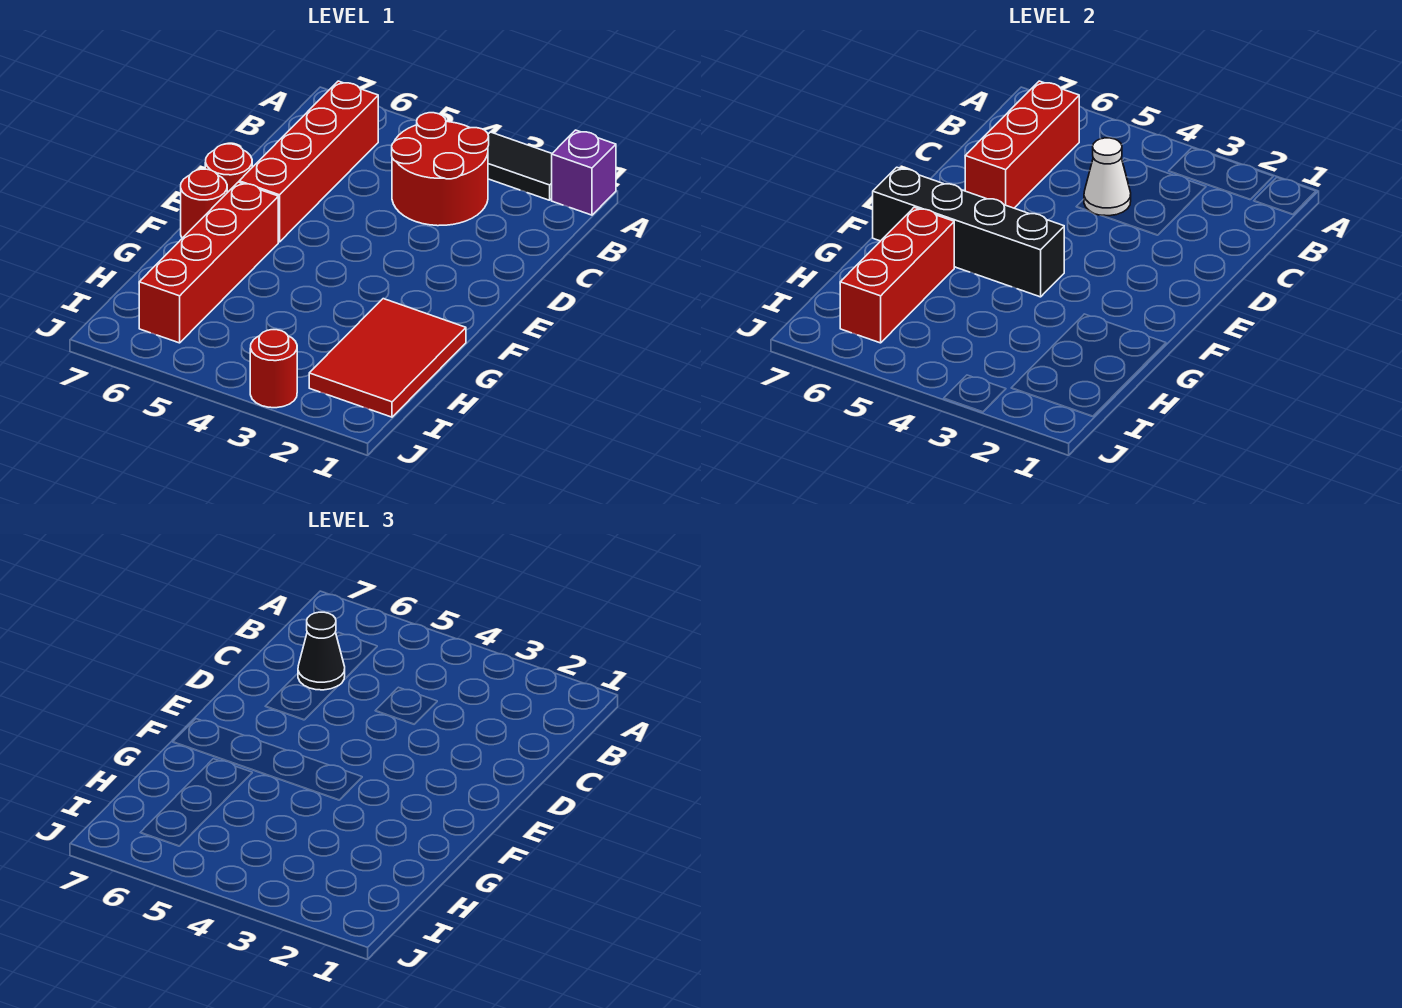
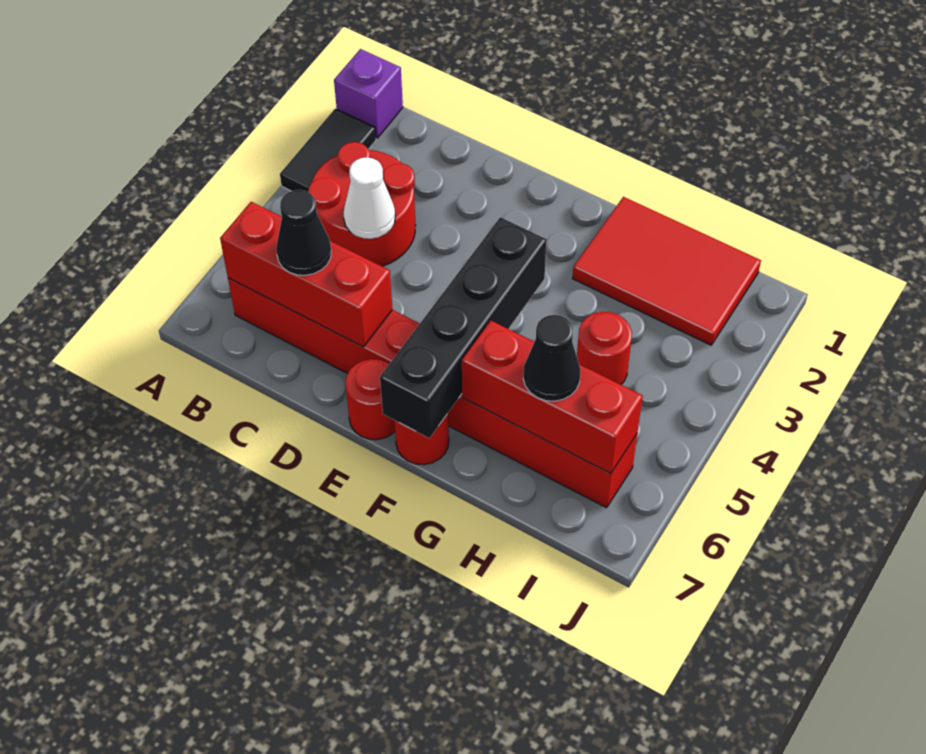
none -> black cone H6 level 3
red round brick J3 level 1 -> red round brick H4 level 1

